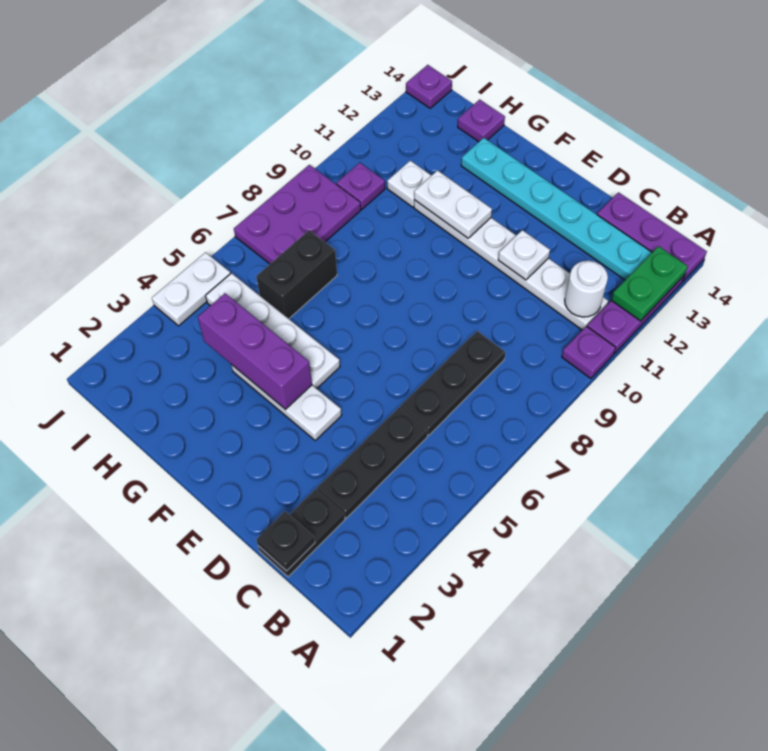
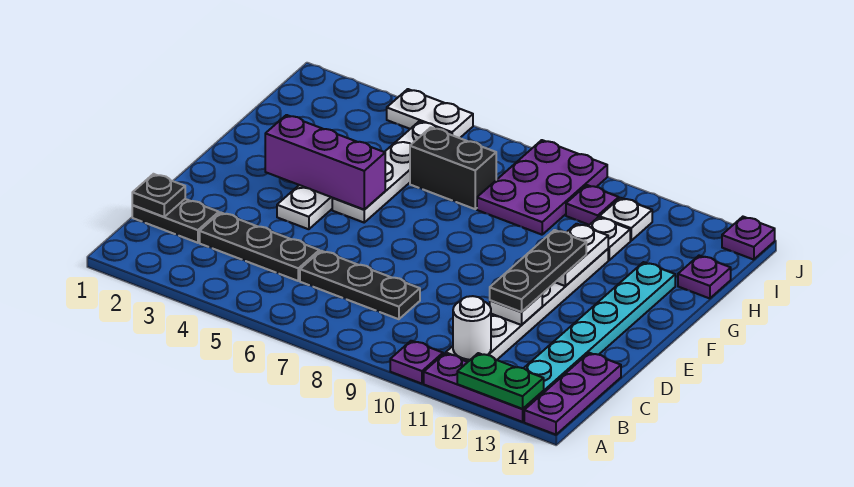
none -> black plate D11:F11 level 3
purple brick F4:H4 level 2 -> purple brick F3:F5 level 2
purple plate I7:J9 level 1 -> purple plate H8:J9 level 1
none -> white plate I11 level 1

